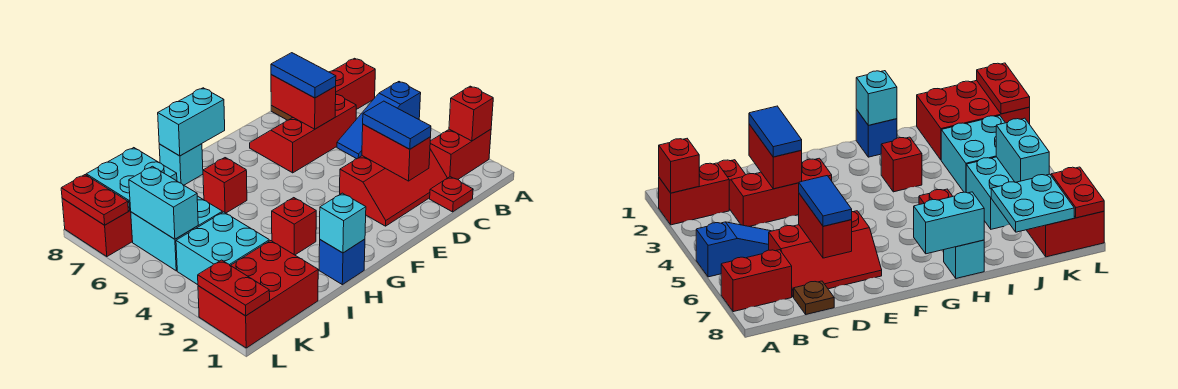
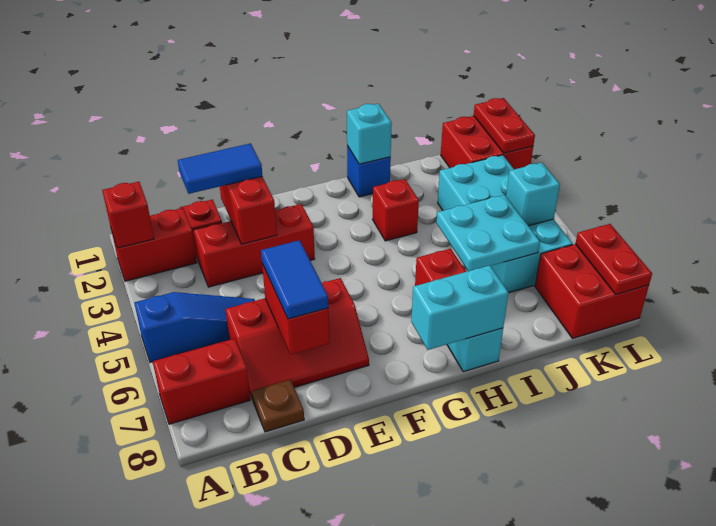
blue tile D2:D3 level 3 -> blue tile C2:D2 level 3
red brick J1:L2 level 1 -> red brick K1:L2 level 1
cyan plate J7:K8 level 2 -> cyan plate I5:J6 level 2
cyan brick K5:K6 level 2 -> cyan brick K5 level 2

